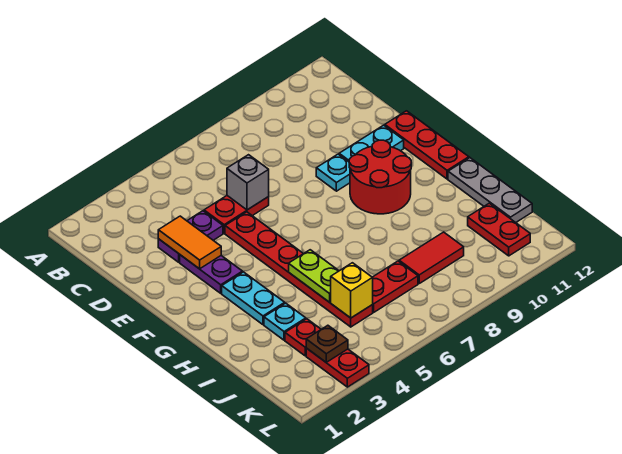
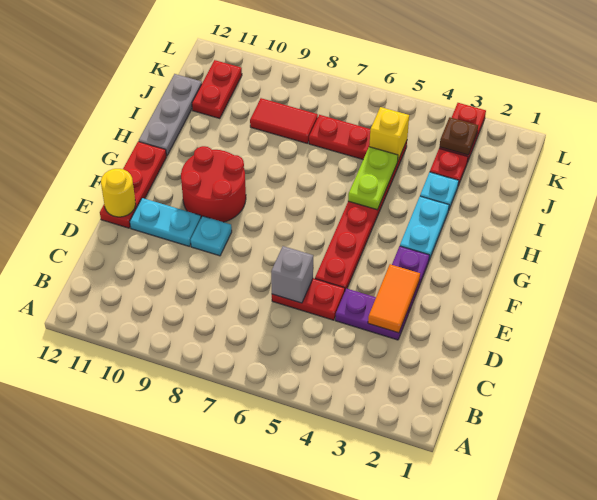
none -> yellow round brick E12 level 2

